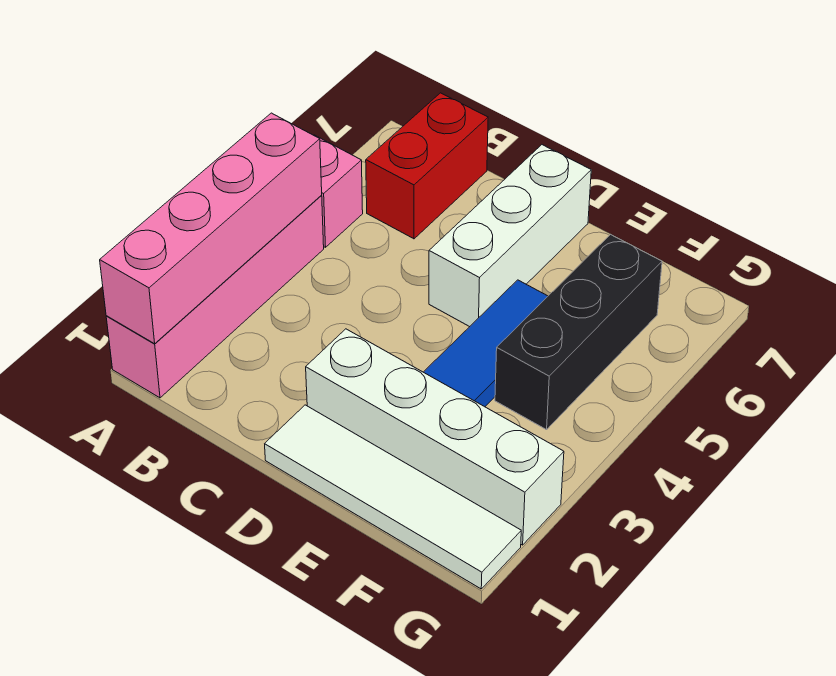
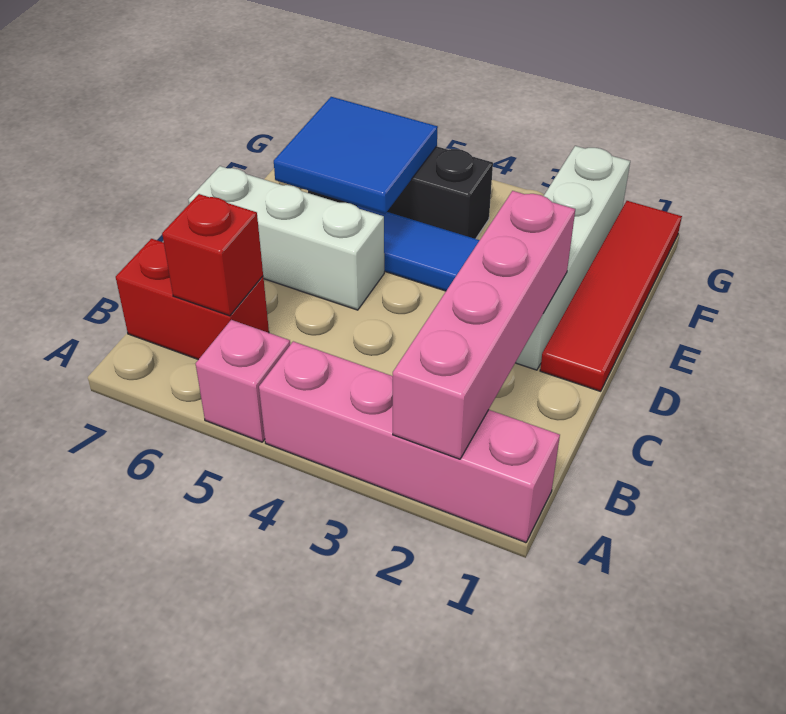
pink brick A1:A4 level 2 -> pink brick A2:D2 level 2
none -> red brick B6 level 2
white tile D1:G1 level 1 -> red tile D1:G1 level 1
none -> blue tile E5:F6 level 2

